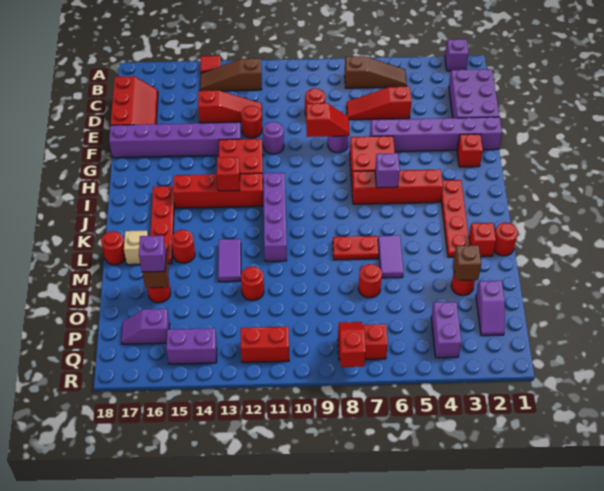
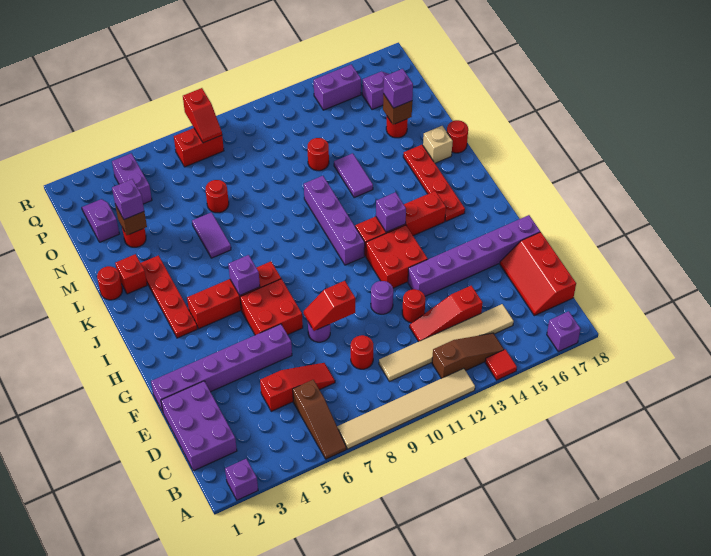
none -> tan tile A7:A12 level 1
none -> purple brick A17 level 1
brown slope B5:B7 level 1 top 7 -> brown slope A6:C6 level 1 top C
none -> tan tile C10:C15 level 1
red brick G2 level 1 -> none
red brick I13 level 2 -> purple brick I13 level 2
red plate L7:L8 level 1 -> none
red round brick L15 level 1 -> none
none -> purple brick N3 level 3
red brick Q11:Q12 level 1 -> none

